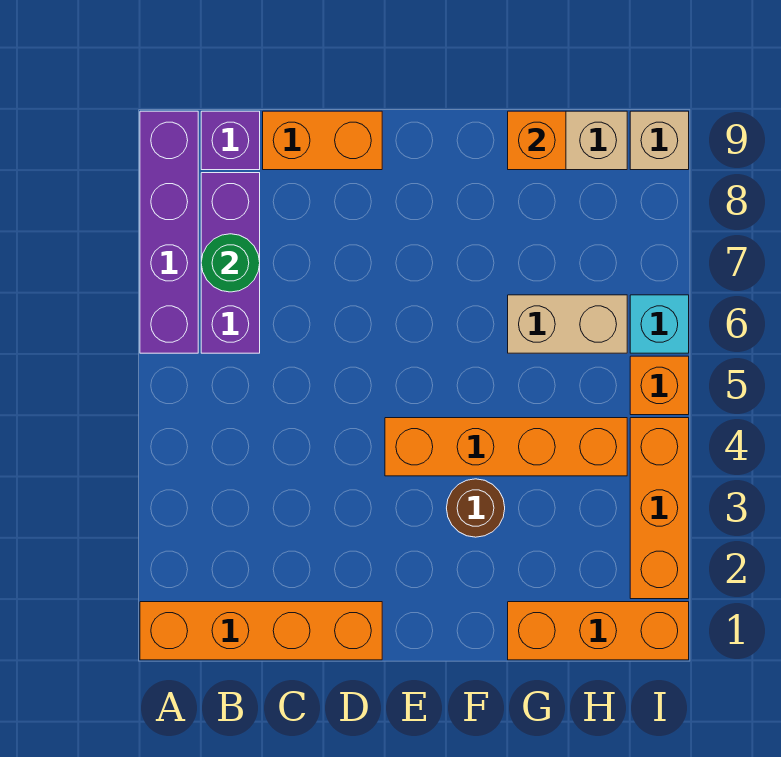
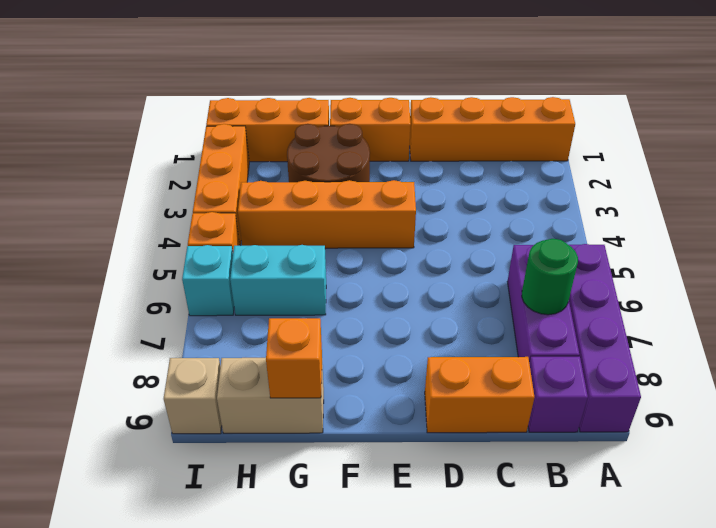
none -> orange brick E1:F1 level 1
brown round brick F3 level 1 -> brown round brick F2:G3 level 1
tan brick G6:H6 level 1 -> cyan brick G6:H6 level 1

